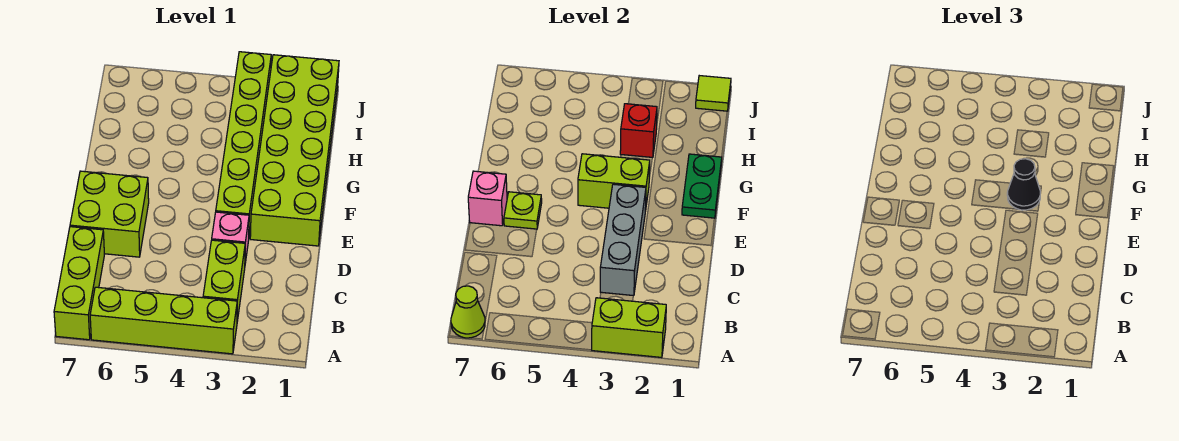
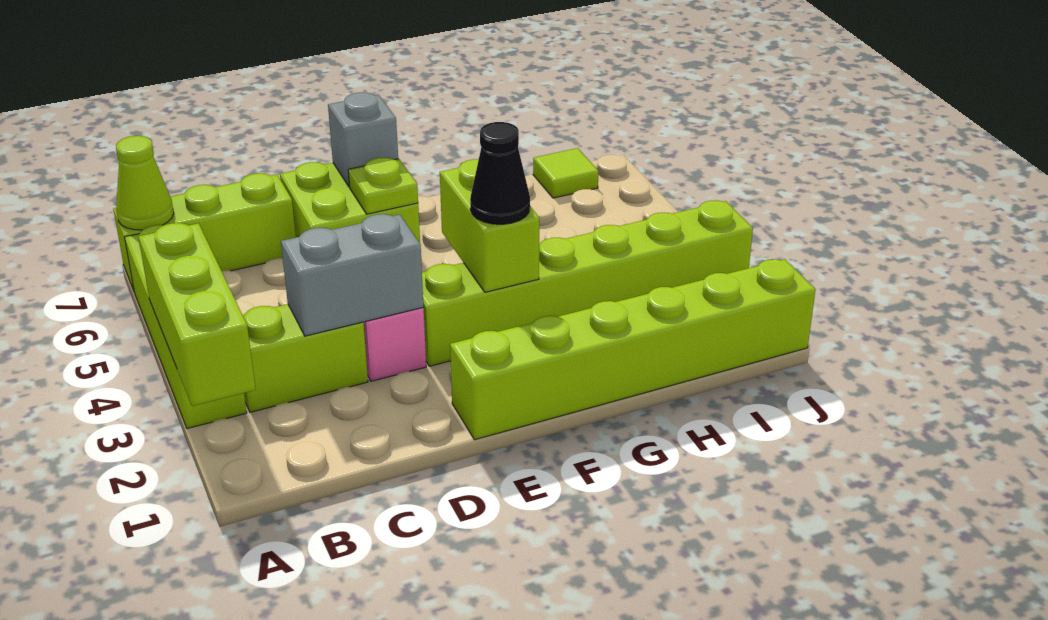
lime brick A2:A3 level 2 -> lime brick A2:A4 level 2
grey brick C3:E3 level 2 -> grey brick C3:D3 level 2
lime brick E1:J2 level 1 -> lime brick E1:J1 level 1
pink brick E7 level 2 -> grey brick E7 level 2
green plate F1:G1 level 2 -> none
red brick H3 level 2 -> none
lime tile J1 level 2 -> lime tile I7 level 1

